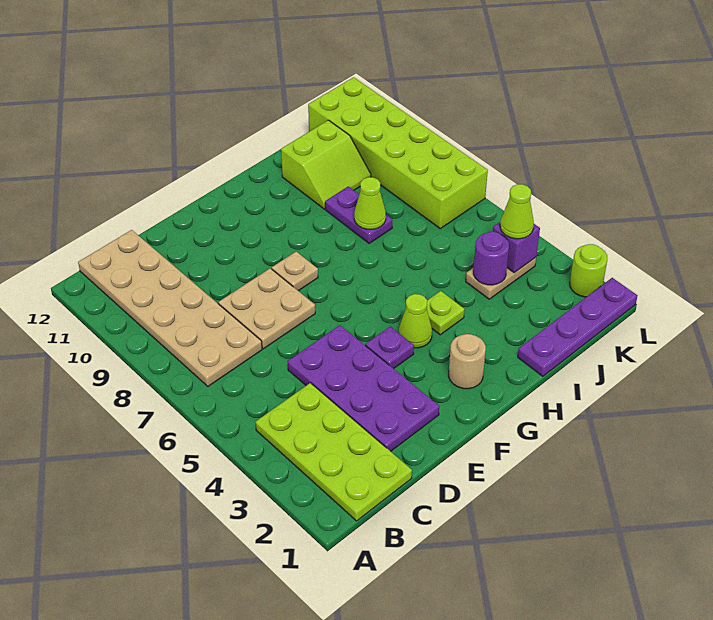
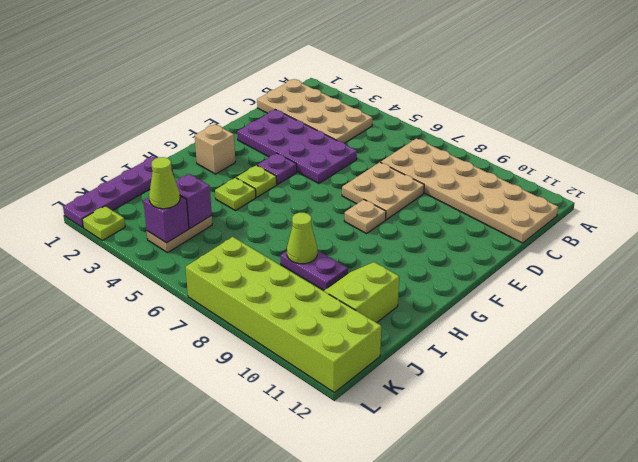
lime plate B1:C4 level 1 -> tan plate B1:C4 level 1
tan round brick G2 level 1 -> tan brick G2 level 1
lime cone G4 level 1 -> lime plate G4 level 1
purple round brick J4 level 2 -> purple brick J4 level 2
lime round brick L2 level 1 -> lime plate L2 level 1

